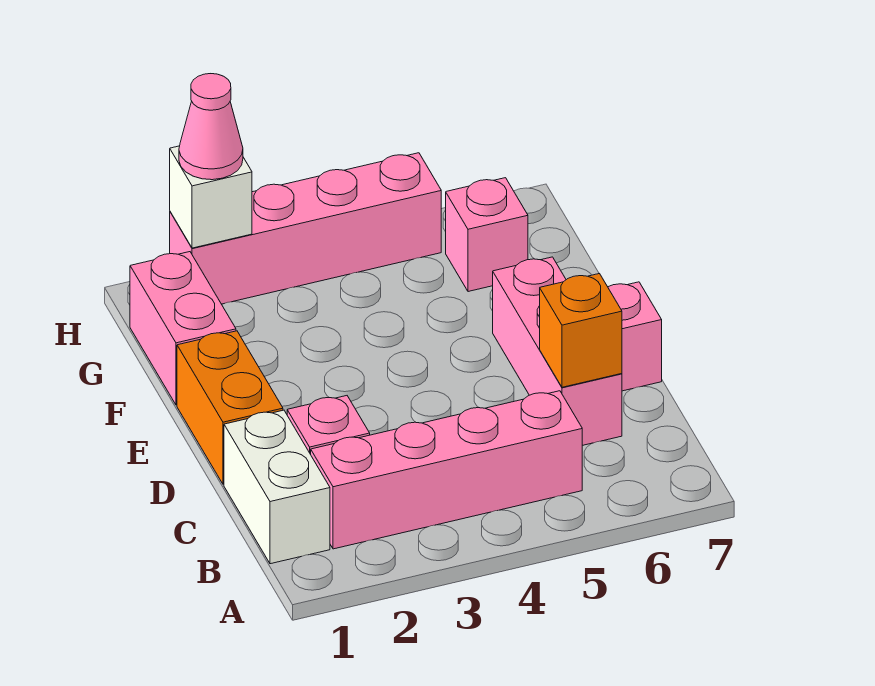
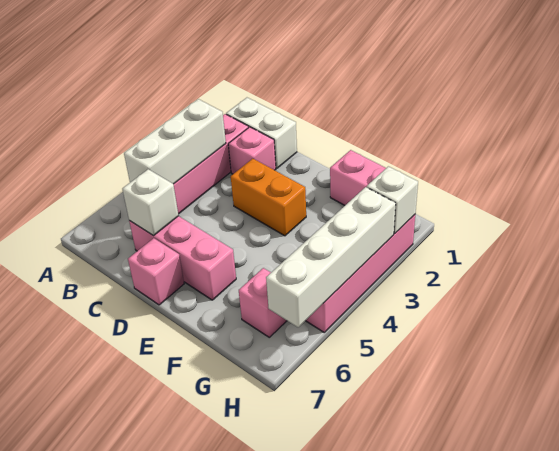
none -> white brick B3:B5 level 2
orange brick C6 level 2 -> white brick C6 level 2
orange brick D1:E1 level 1 -> orange brick D3:E3 level 1
pink cone H2 level 3 -> none
none -> white brick H3:H6 level 2

